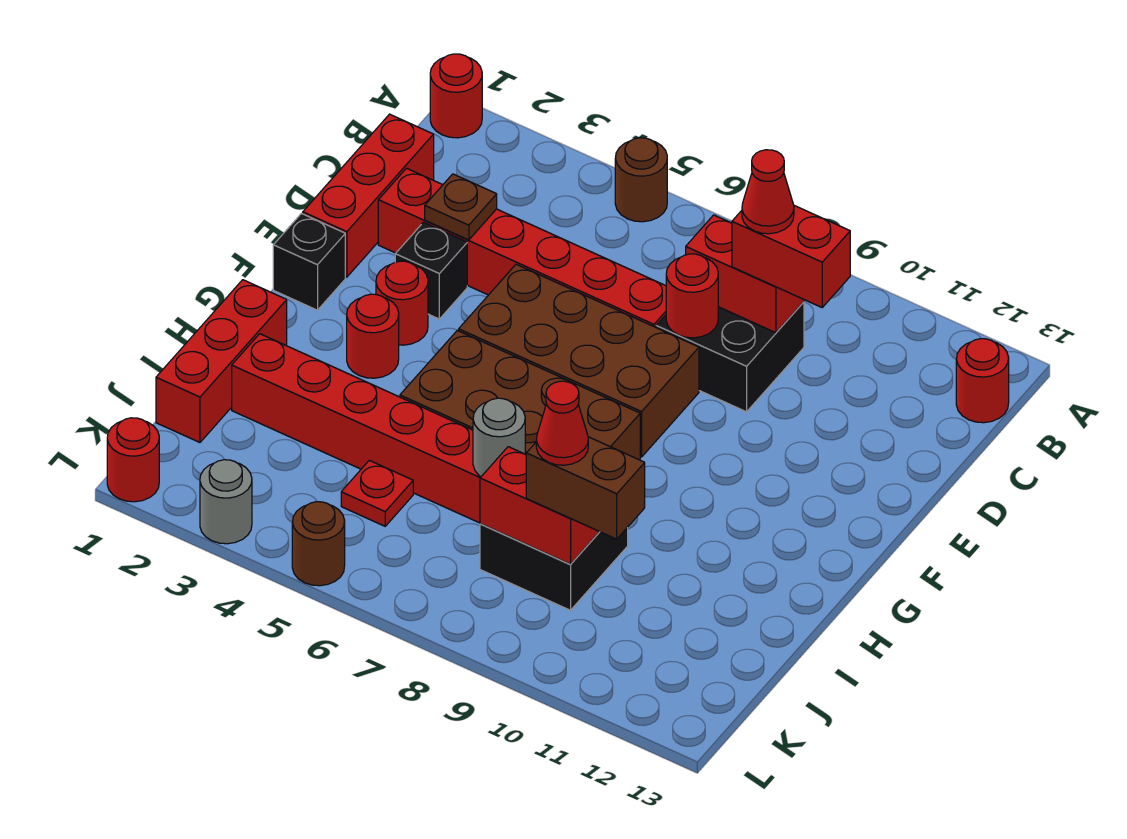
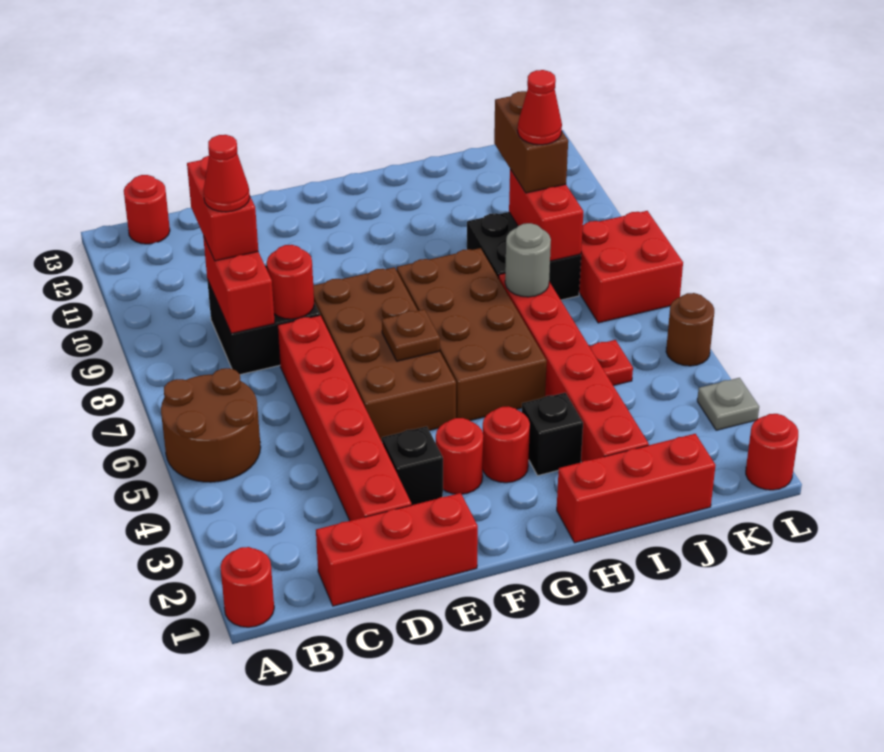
brown round brick A5 level 1 -> brown round brick A5:B6 level 1
brown plate D3 level 2 -> brown plate F6 level 2
black brick F1 level 1 -> black brick H3 level 1
none -> red brick K7:L8 level 1
grey round brick L3 level 1 -> grey plate L3 level 1

